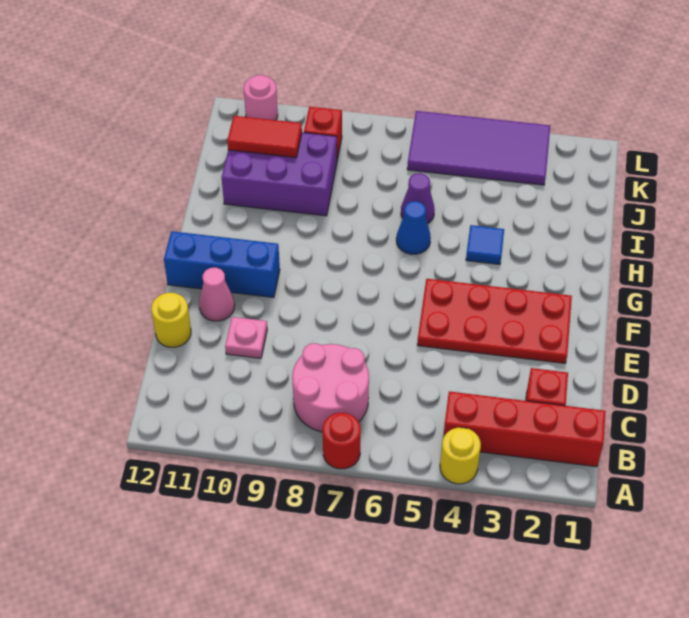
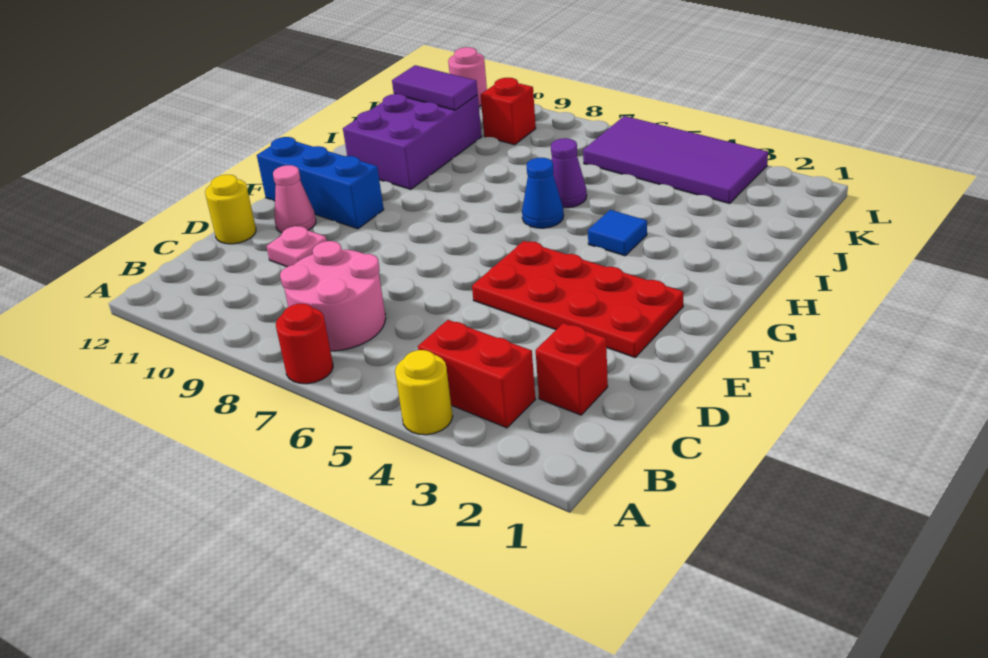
red brick B1:B4 level 1 -> red brick B3:B4 level 1
purple brick I9:J11 level 1 -> purple brick H10:J11 level 1
red tile J10:J11 level 2 -> purple tile J10:J11 level 2

